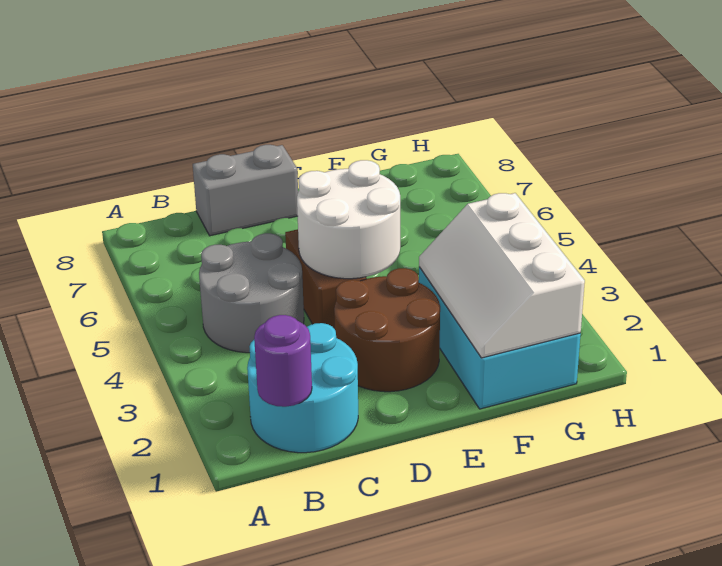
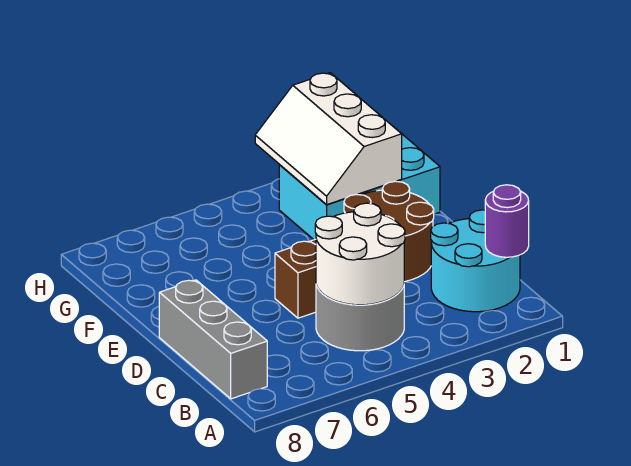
grey brick C8:D8 level 1 -> grey brick B8:D8 level 1
white round brick D4:E5 level 2 -> white round brick B4:C5 level 2
white slope F1:G3 level 2 top G -> white slope F2:H3 level 2 top 2

